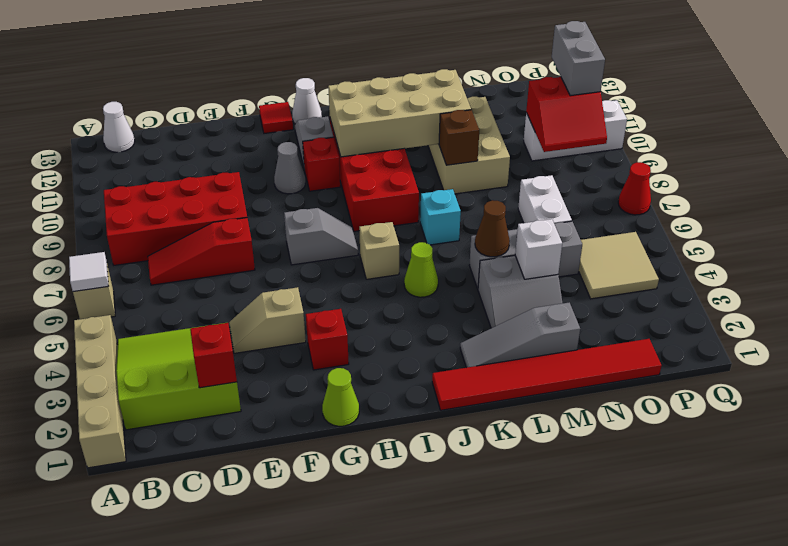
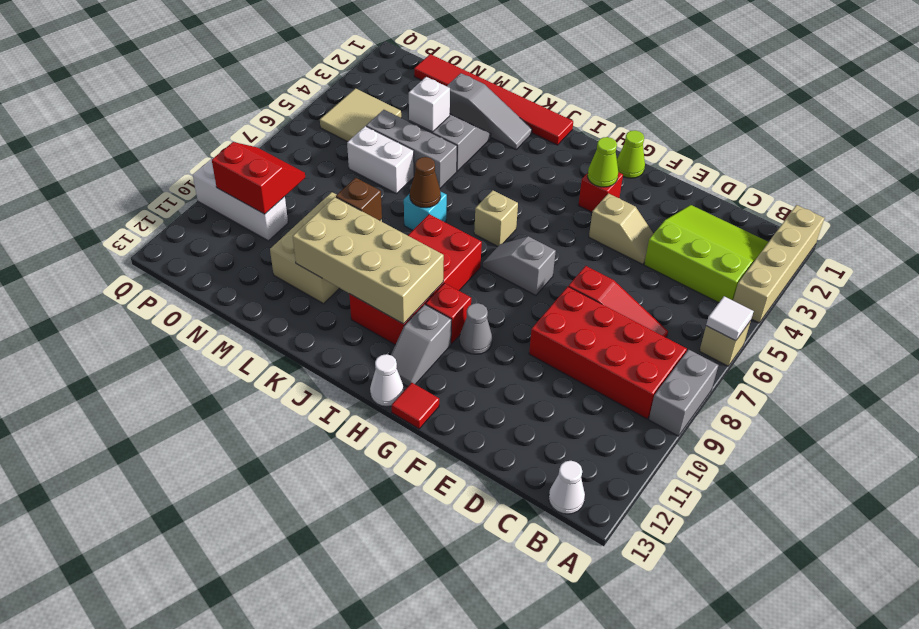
lime slope B2:D4 level 1 top 2 -> lime slope B2:D4 level 1 top 4
red brick D2 level 2 -> none
lime cone J5 level 1 -> lime cone G3 level 2
brown cone L5 level 2 -> brown cone K7 level 2
white brick N6:N7 level 1 -> white brick M6:N6 level 1
grey brick P10:P11 level 3 -> grey brick A8:A9 level 1
red cone Q7 level 1 -> none

